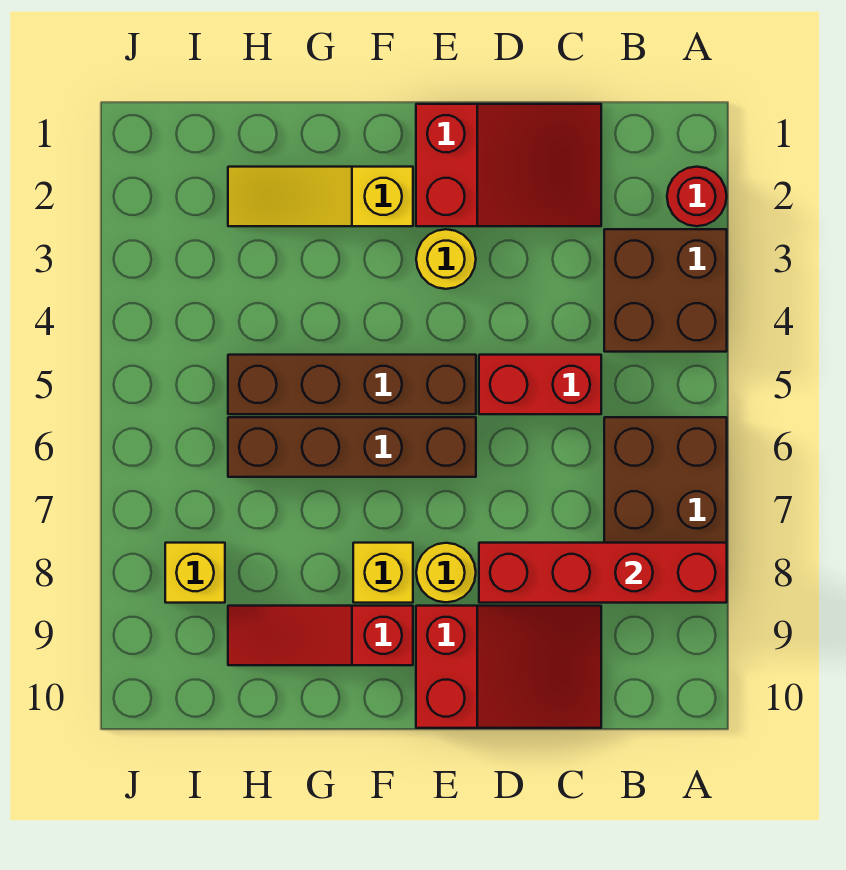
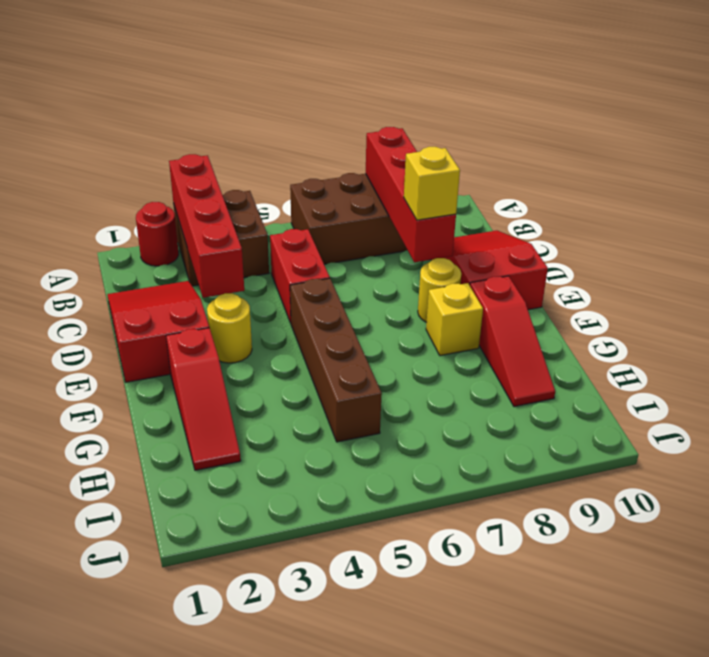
none -> red brick A3:D3 level 2
brown brick E6:H6 level 1 -> none
yellow slope F2:H2 level 1 top F -> red slope F2:H2 level 1 top F
yellow brick I8 level 1 -> yellow brick D8 level 3

